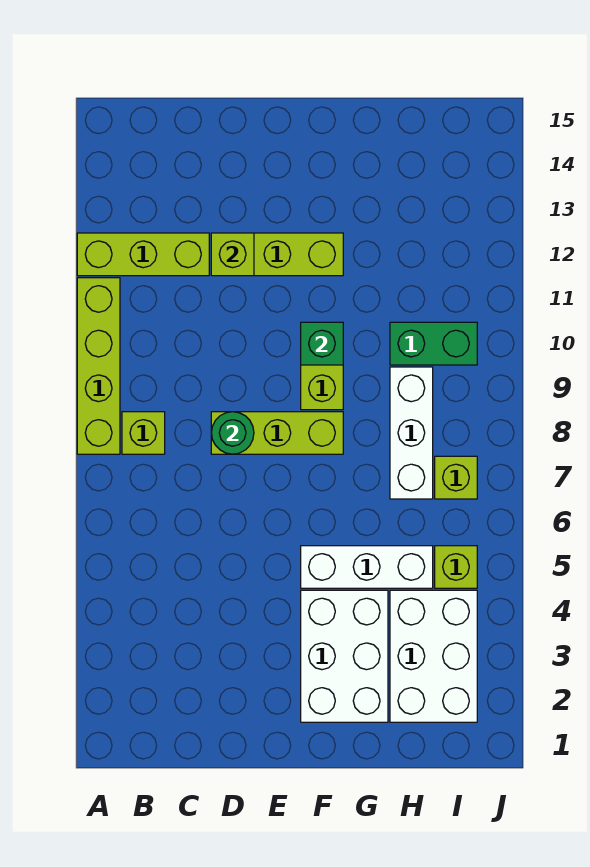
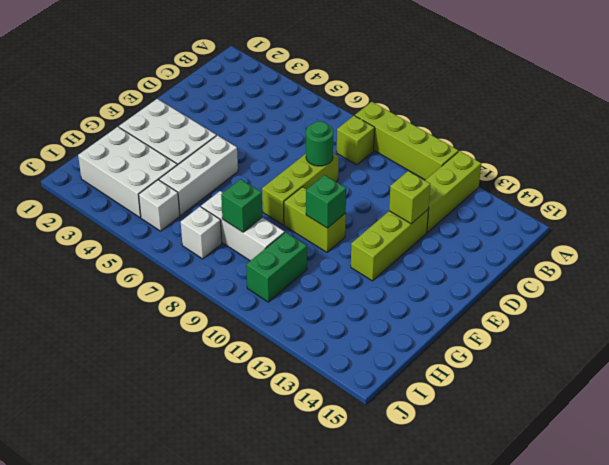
none -> green brick H8 level 2
lime brick I5 level 1 -> white brick I5 level 1
lime brick I7 level 1 -> white brick I7 level 1

